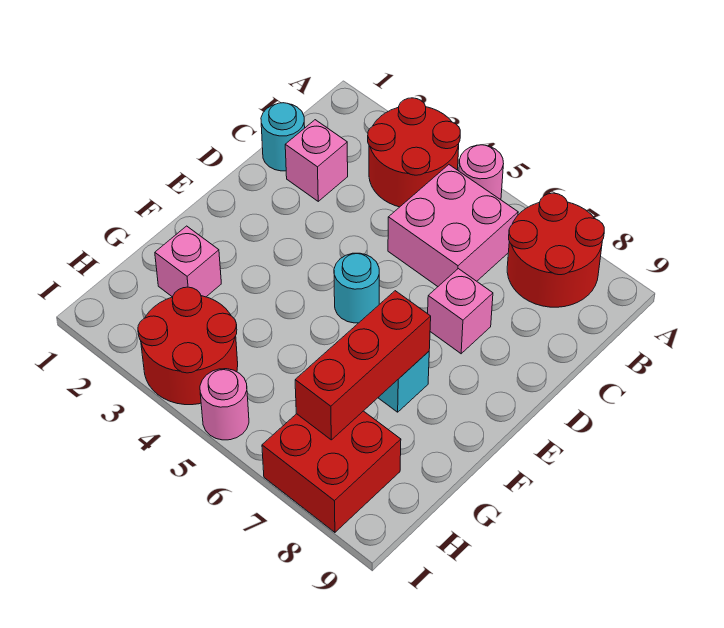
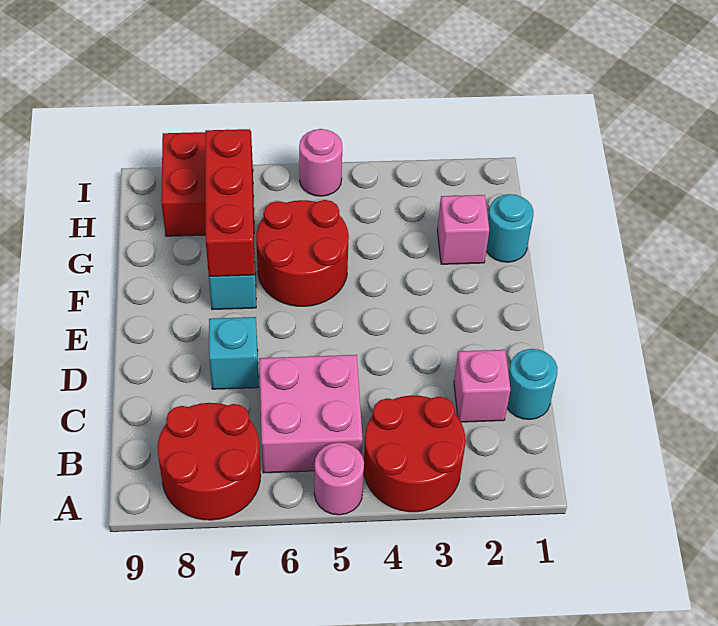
pink brick D7 level 1 -> cyan brick D7 level 1
cyan round brick E5 level 1 -> cyan round brick G1 level 1
red round brick H3:I4 level 1 -> red round brick F5:G6 level 1

